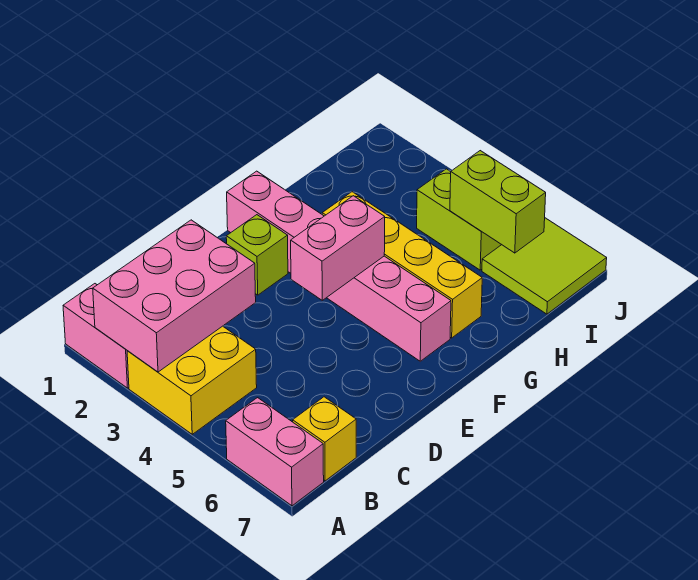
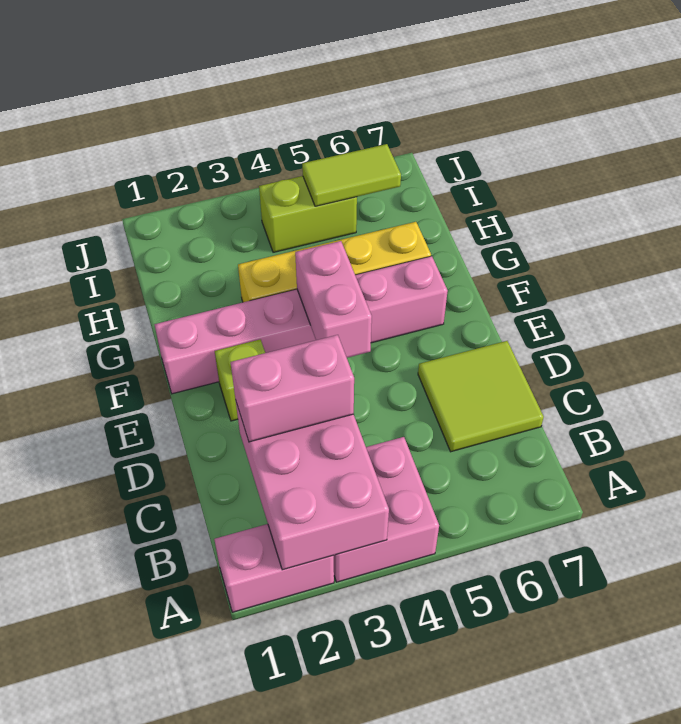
yellow brick A3:B4 level 1 -> pink brick A3:B4 level 1
pink brick A6:A7 level 1 -> pink brick C2:C3 level 3
yellow brick B7 level 1 -> none
lime brick I5:I6 level 2 -> lime tile I5:I6 level 2
lime tile I6:J7 level 1 -> lime tile C6:D7 level 1

